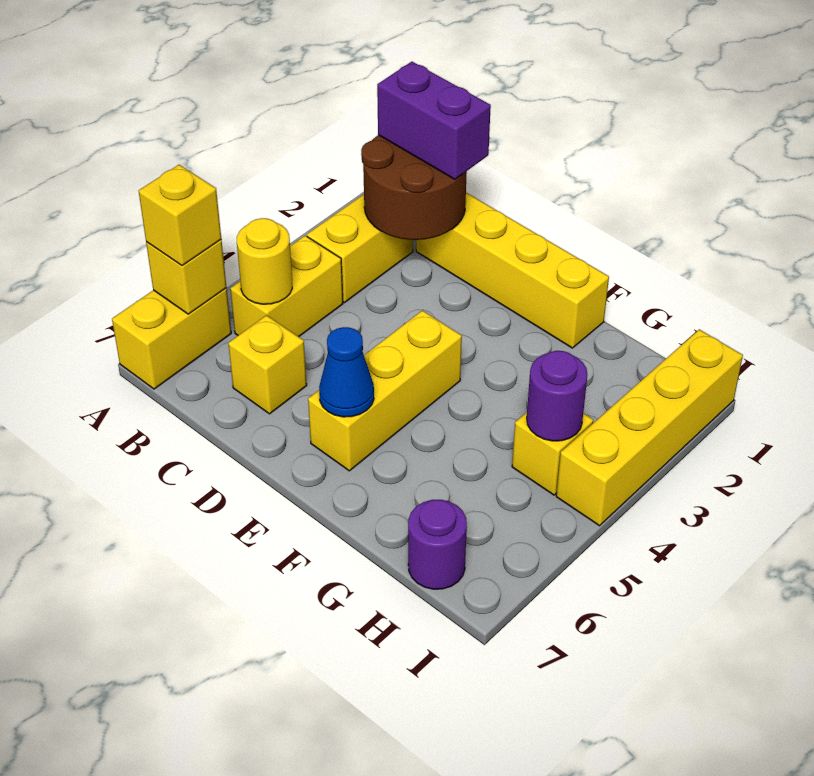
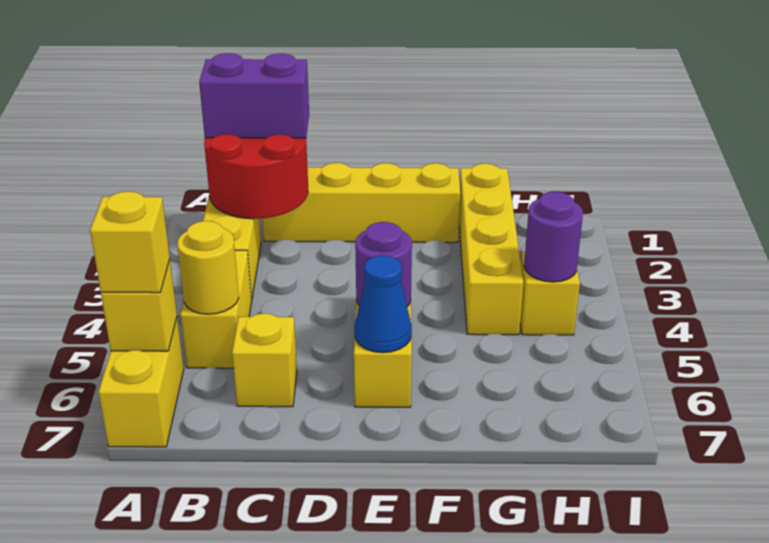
brown round brick B1:C2 level 2 -> red round brick B1:C2 level 2
purple round brick H7 level 1 -> purple round brick E5 level 2
yellow brick I1:I4 level 1 -> yellow brick G1:G4 level 1

